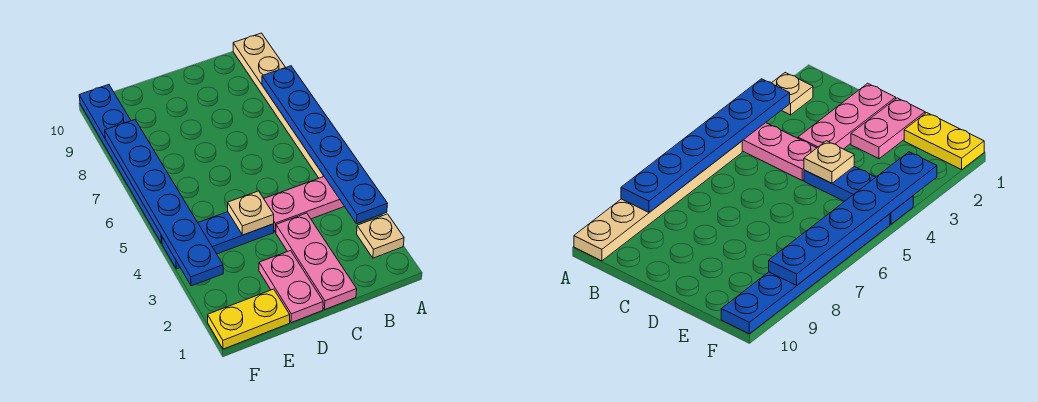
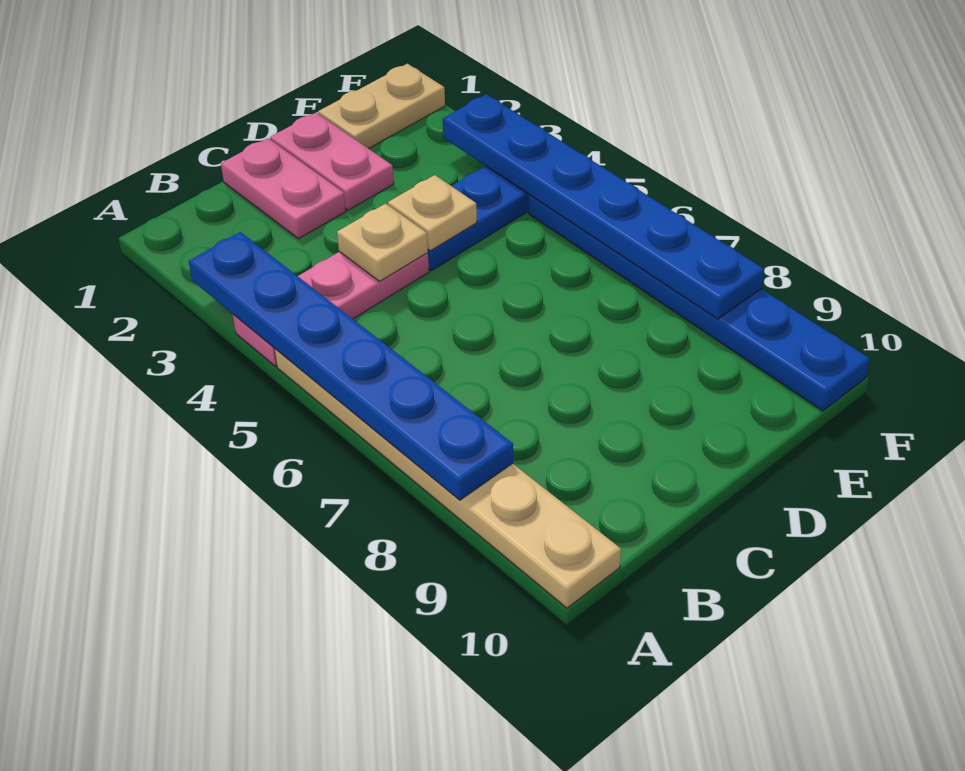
tan plate A2 level 1 -> tan plate C4 level 2
pink plate C1:C3 level 1 -> pink plate C1:C2 level 1
yellow plate E1:F1 level 1 -> tan plate E1:F1 level 1

